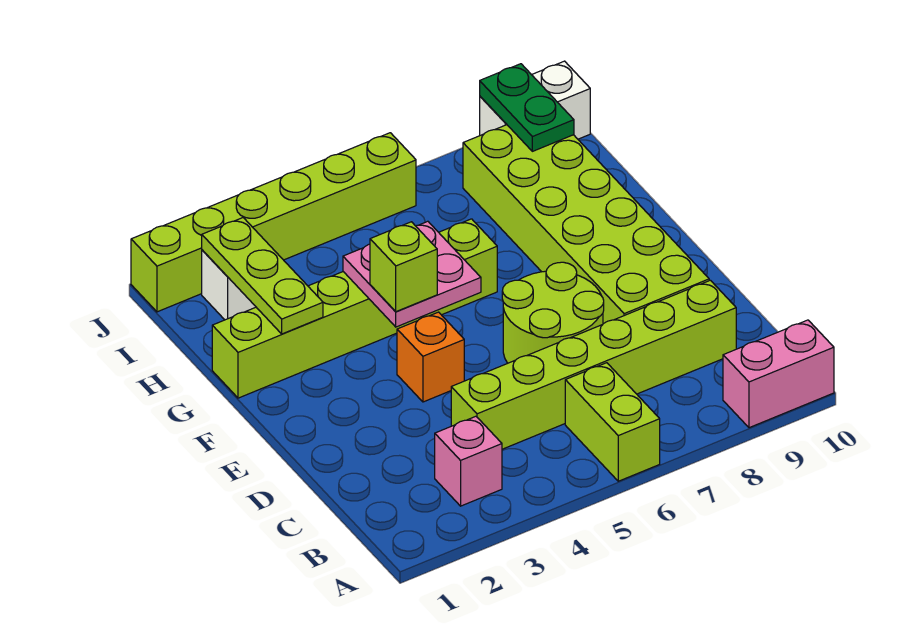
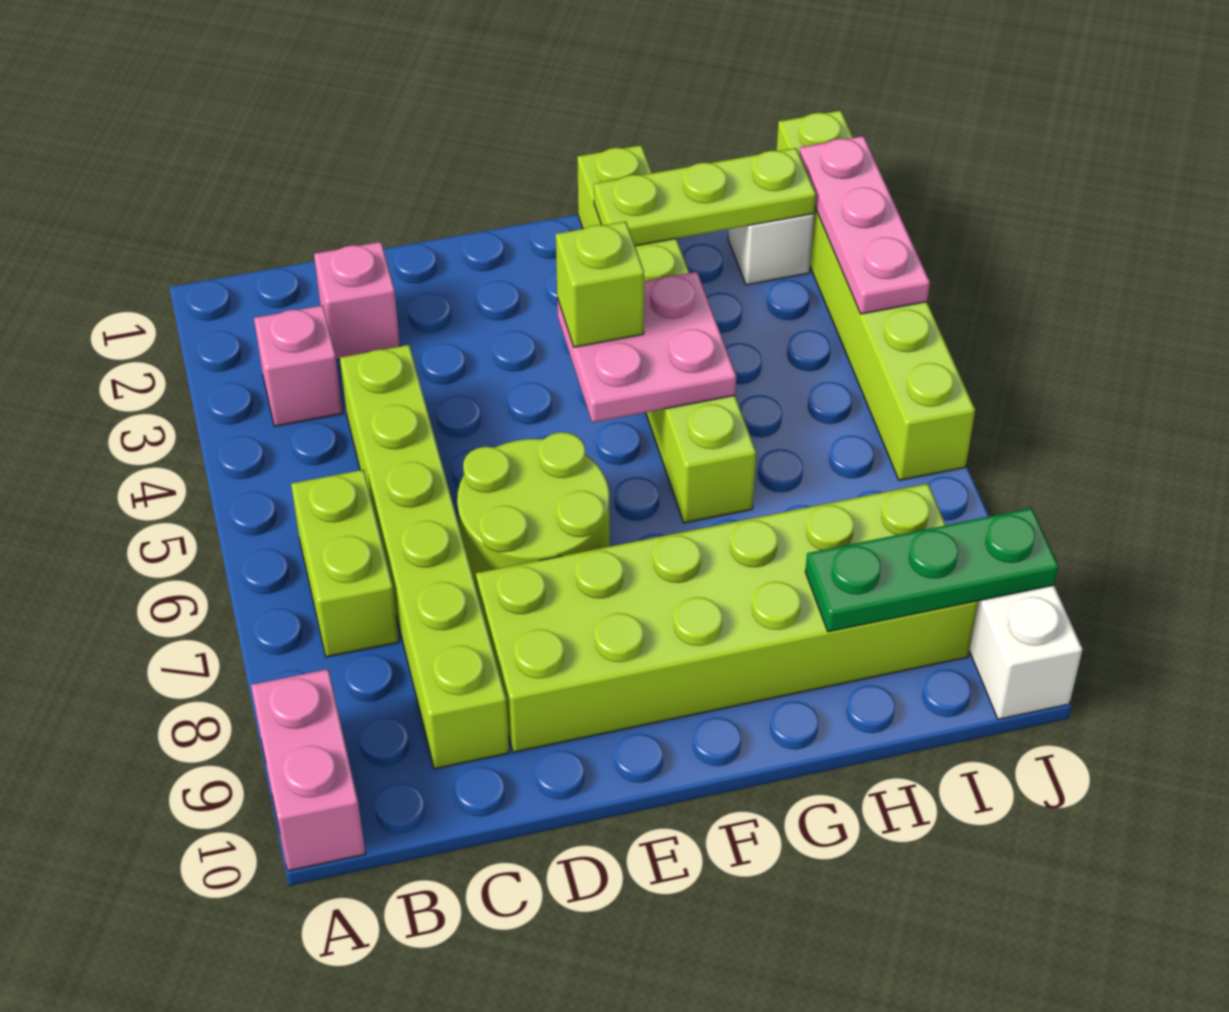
lime brick A6:B6 level 1 -> lime brick B6:B7 level 1
none -> pink brick C2 level 1
orange brick E4 level 1 -> none
green plate I9:J9 level 2 -> green plate H9:J9 level 2
none -> pink plate J2:J4 level 2

